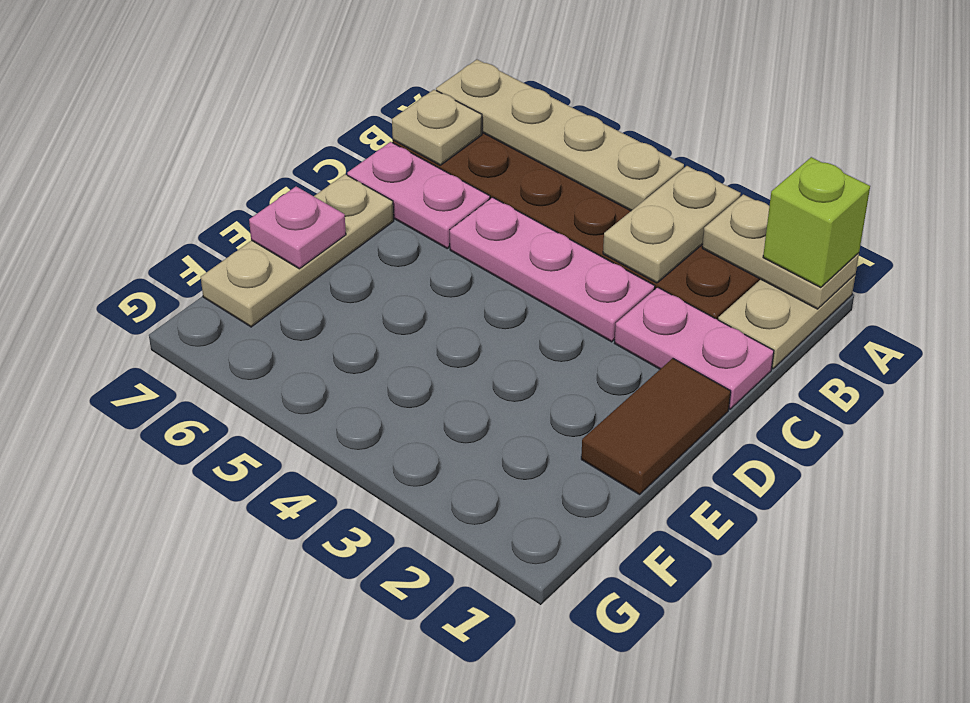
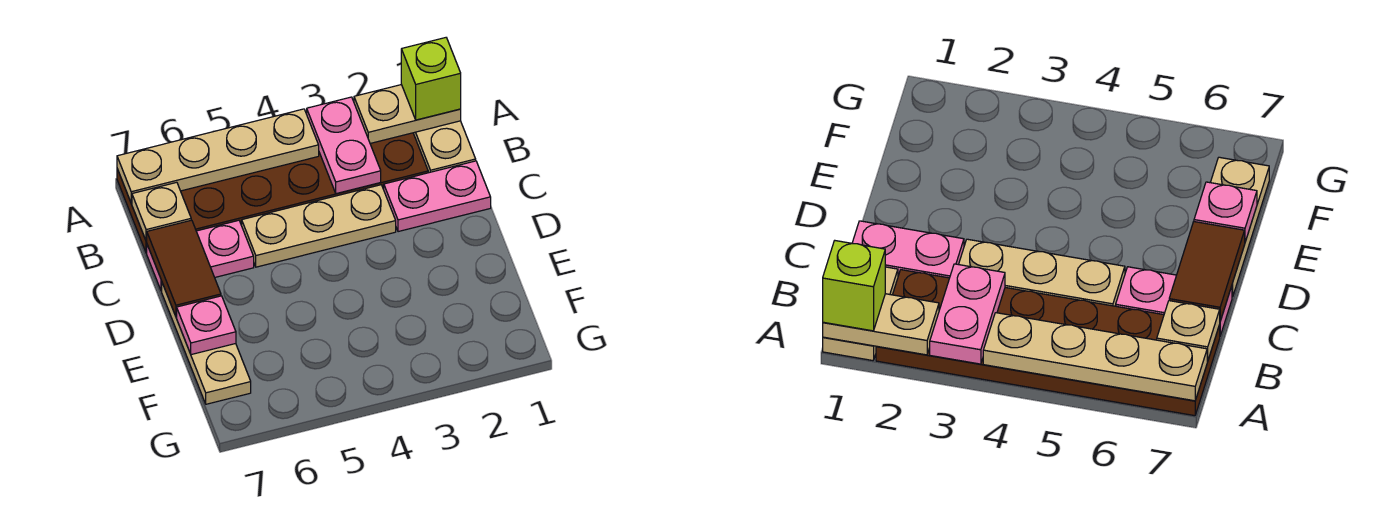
tan plate A3:B3 level 2 -> pink plate A3:B3 level 2
pink plate C3:C5 level 1 -> tan plate C3:C5 level 1
brown tile D1:E1 level 1 -> brown tile C7:D7 level 2

